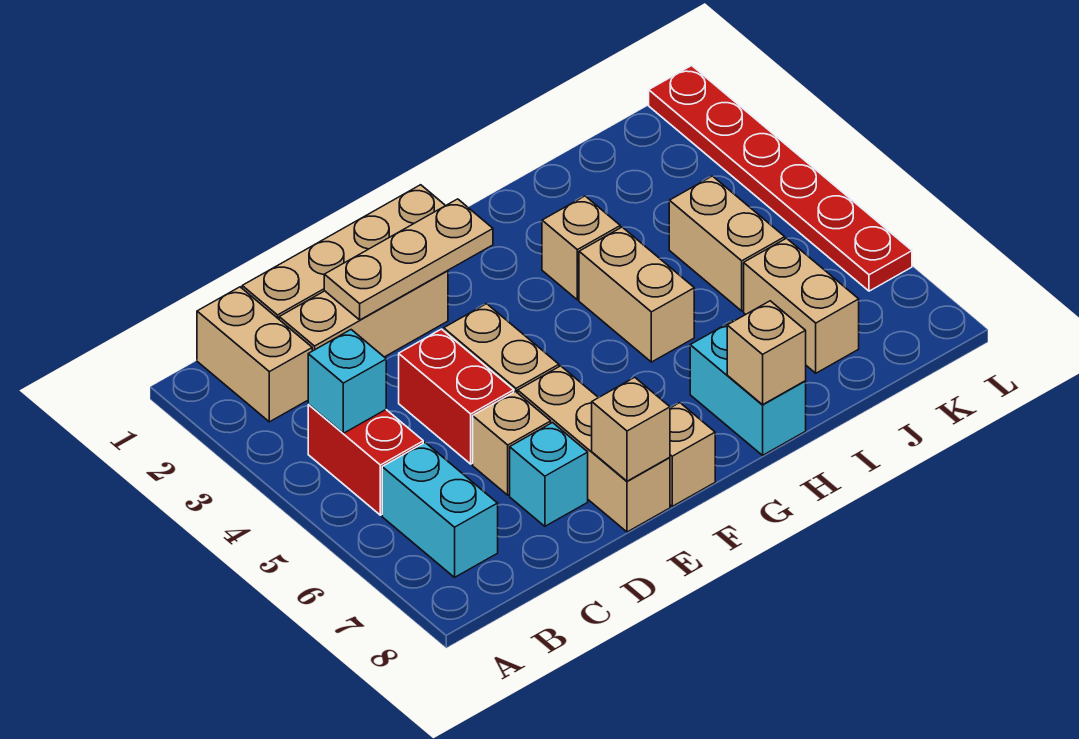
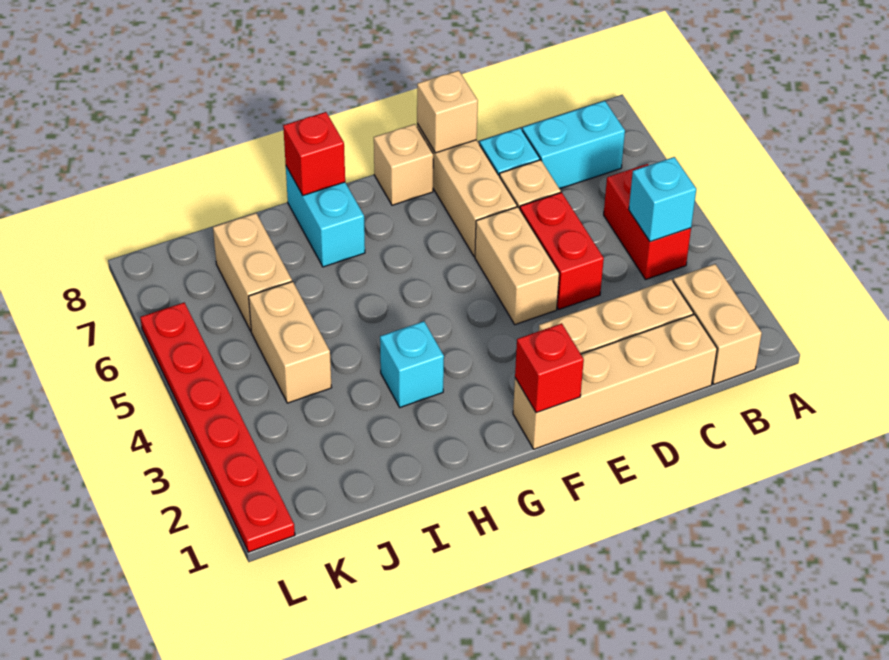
cyan brick B6:B7 level 1 -> cyan brick B7:C7 level 1
tan plate D2:F2 level 2 -> none
none -> red brick F1 level 2
tan brick H3 level 1 -> cyan brick H3 level 1
tan brick H4:H5 level 1 -> none
tan brick H8 level 2 -> red brick H8 level 2

